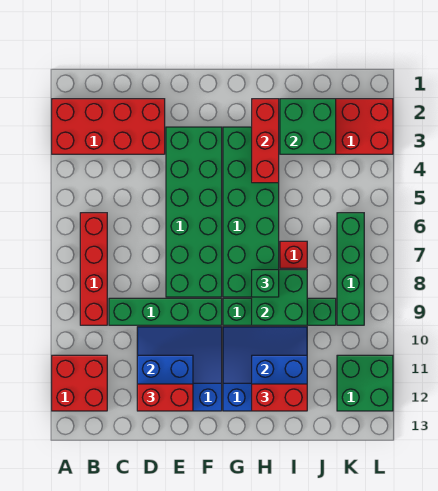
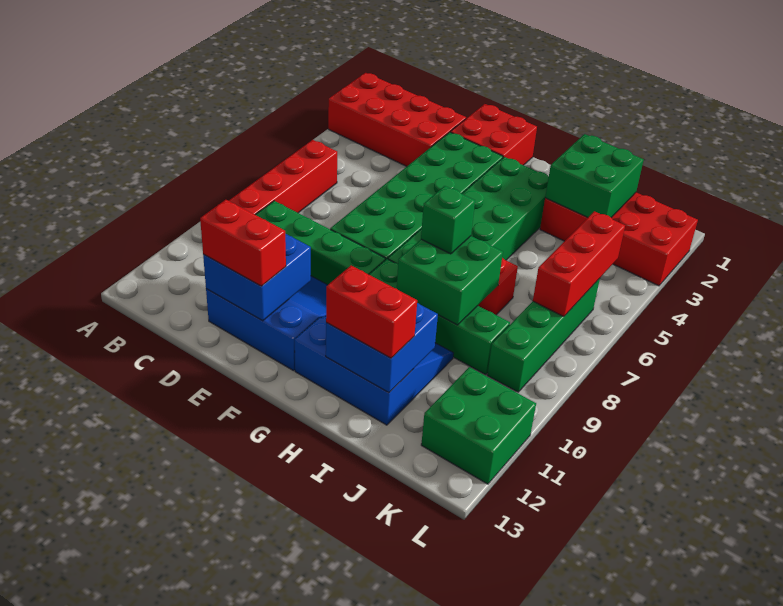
red brick A11:B12 level 1 -> red brick E1:F2 level 1
red brick H2:H4 level 2 -> red brick K5:K7 level 2

